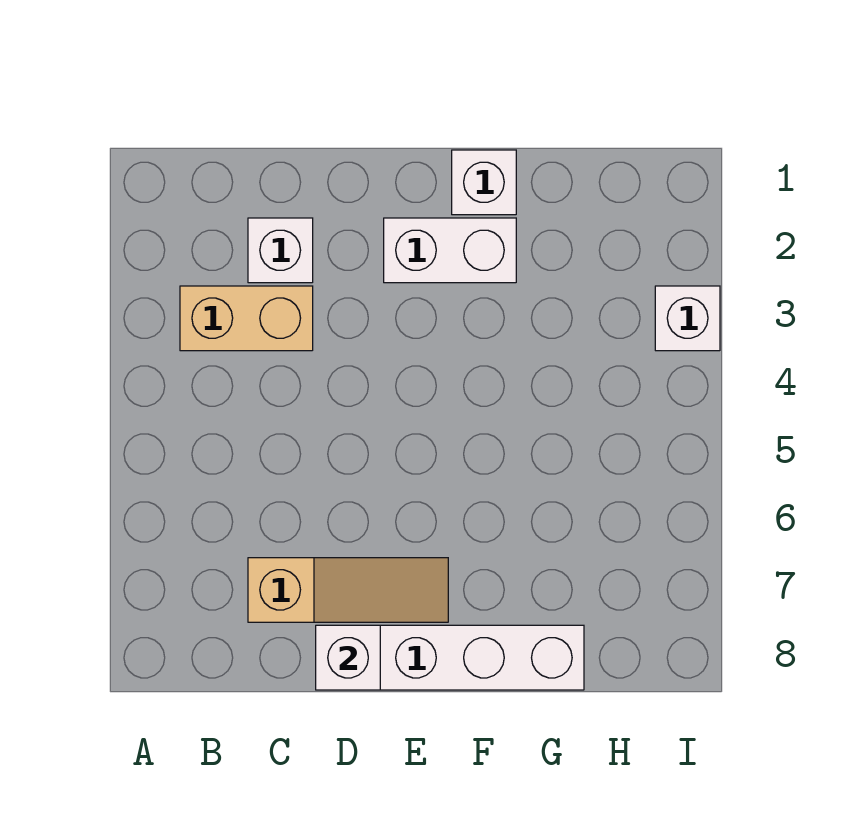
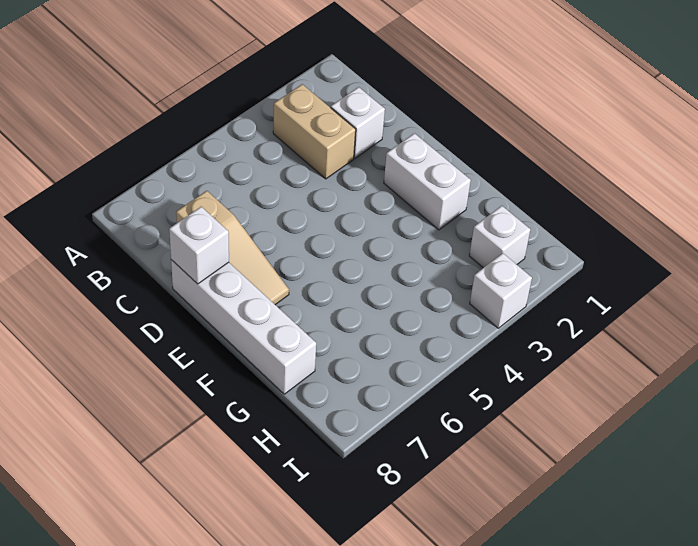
white brick F1 level 1 -> white brick H2 level 1

